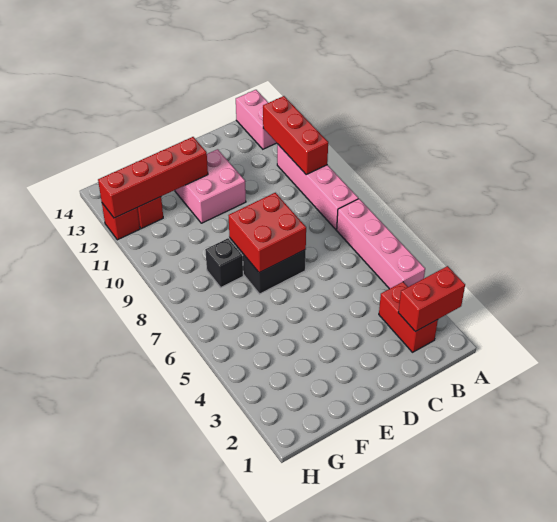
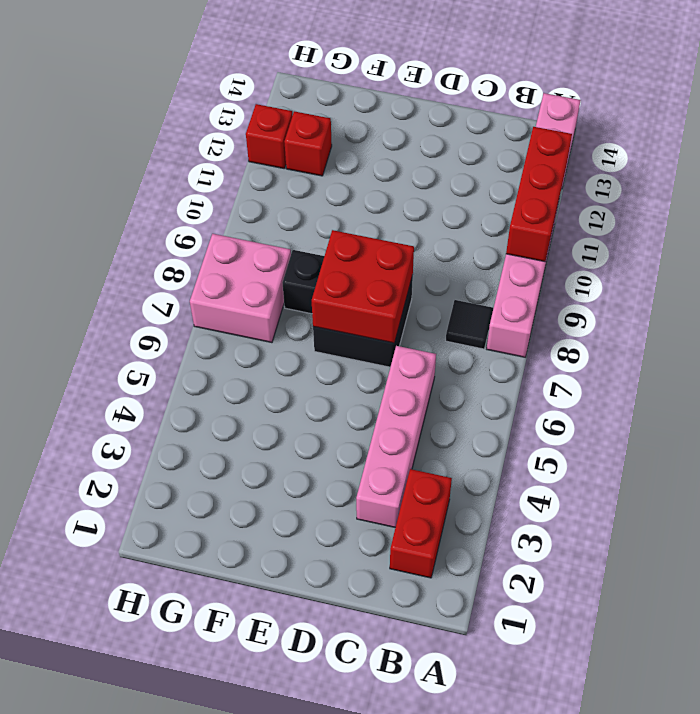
red brick A2:B2 level 2 -> none
pink brick A4:A7 level 1 -> pink brick C3:C6 level 1
none -> black tile B8 level 1
pink brick D11:E12 level 1 -> pink brick G7:H8 level 1
red brick E12:H12 level 2 -> none

